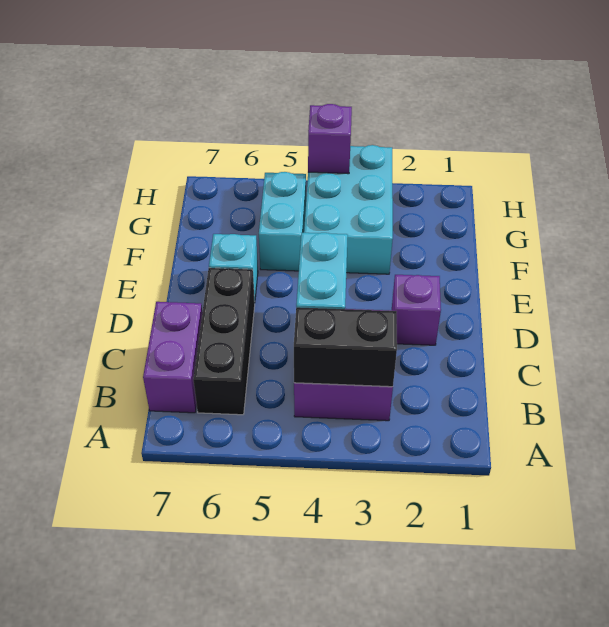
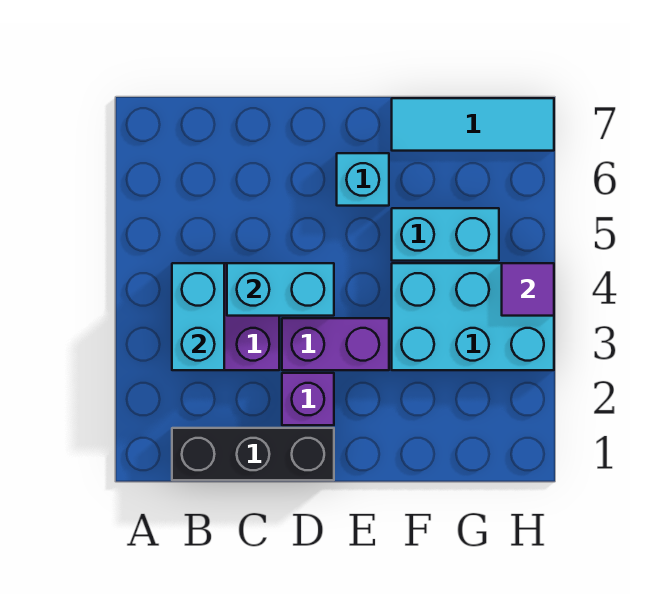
black brick B3:B4 level 2 -> cyan brick B3:B4 level 2
black brick B6:D6 level 1 -> black brick B1:D1 level 1
purple brick B7:C7 level 1 -> purple brick D3:E3 level 1
none -> cyan tile F7:H7 level 1
purple brick H4 level 2 -> purple tile H4 level 2

